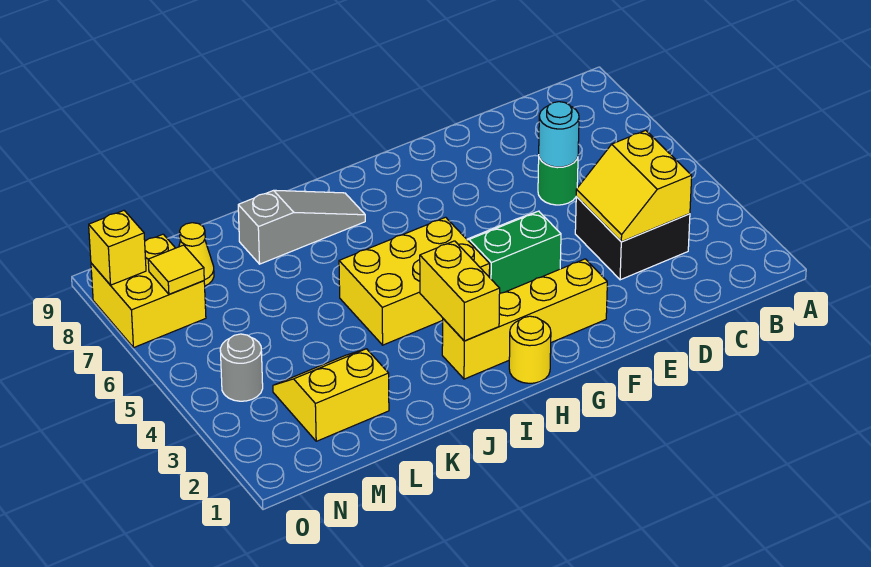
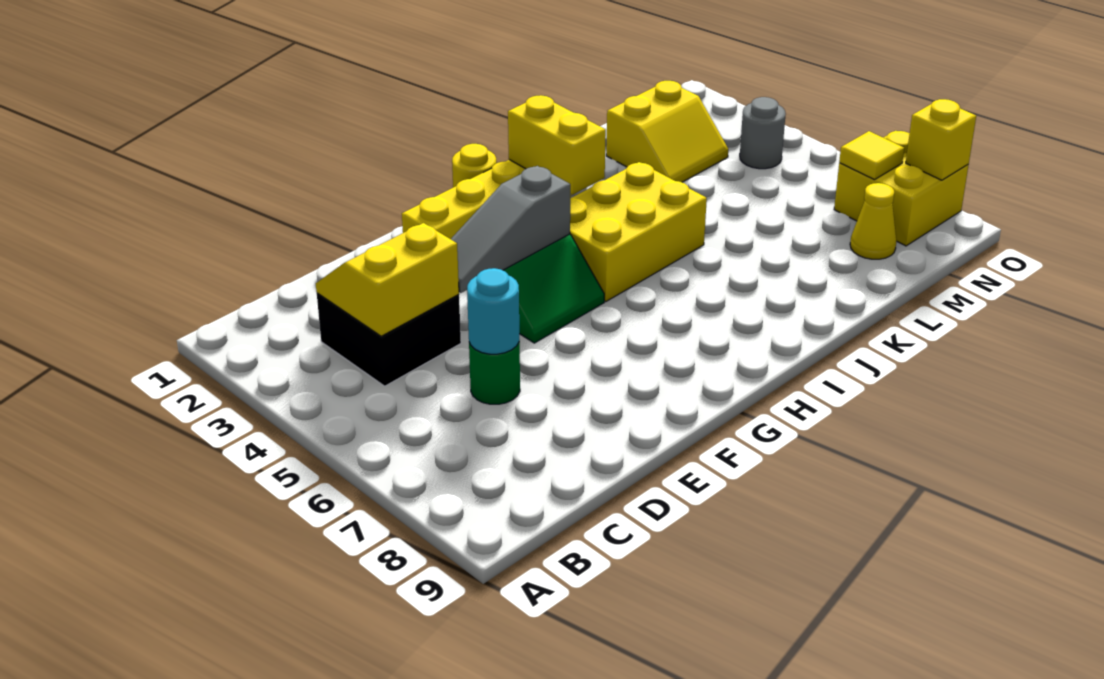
yellow slope C3:D4 level 2 top C -> yellow slope C3:D4 level 2 top 4
grey slope I8:K8 level 1 top K -> grey slope E4:G4 level 2 top G

